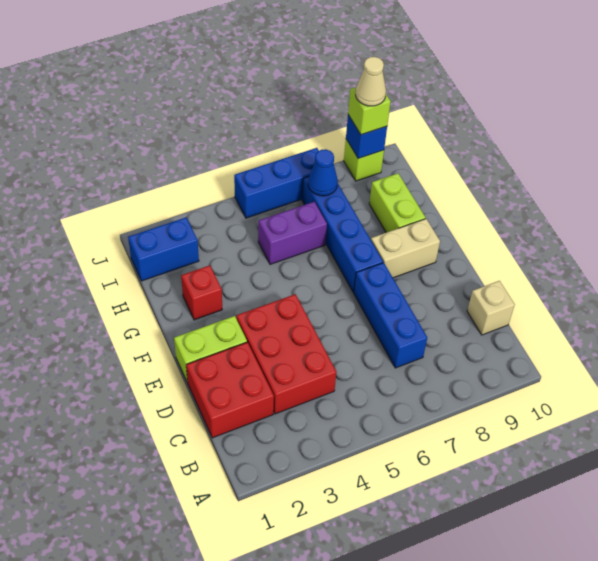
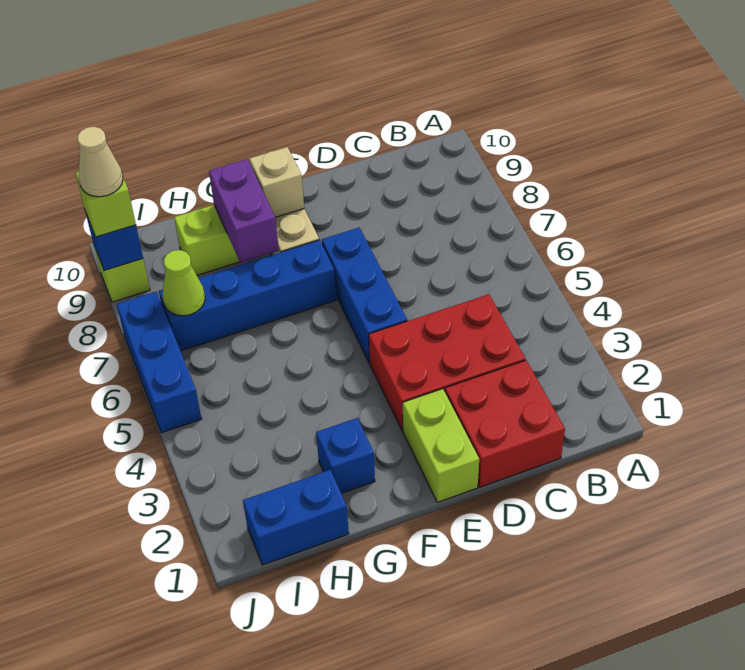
blue brick C7:E7 level 1 -> blue brick E5:E7 level 1
tan brick C10 level 1 -> tan brick F9 level 2
red brick G2 level 1 -> blue brick G2 level 1
purple brick H5:H6 level 1 -> purple brick G8:G9 level 2
blue brick I1:I2 level 1 -> blue brick H1:I1 level 1
blue cone I7 level 2 -> lime cone I7 level 2

